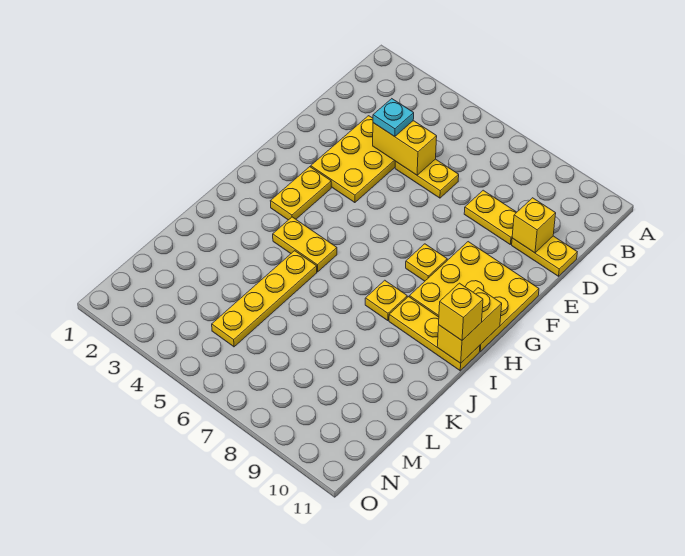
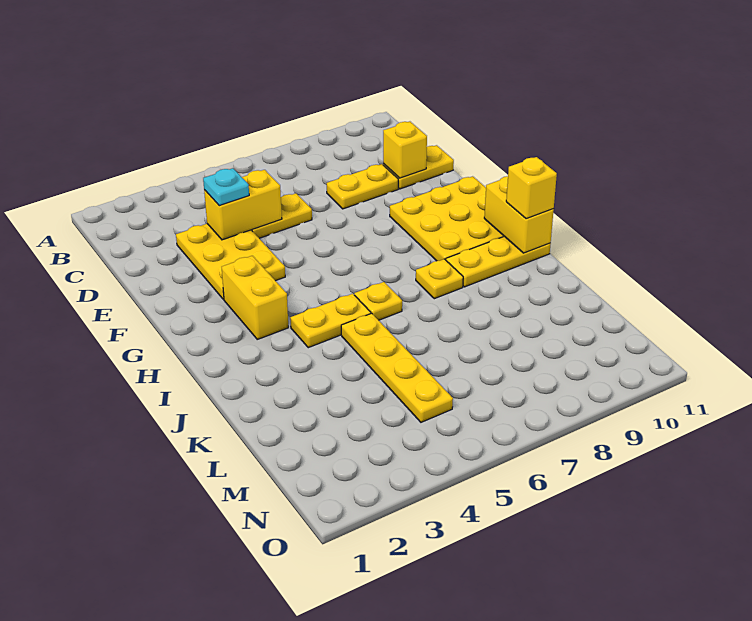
yellow plate G3:H3 level 1 -> yellow brick G3:H3 level 1
yellow plate G8 level 1 -> yellow plate I6 level 1

